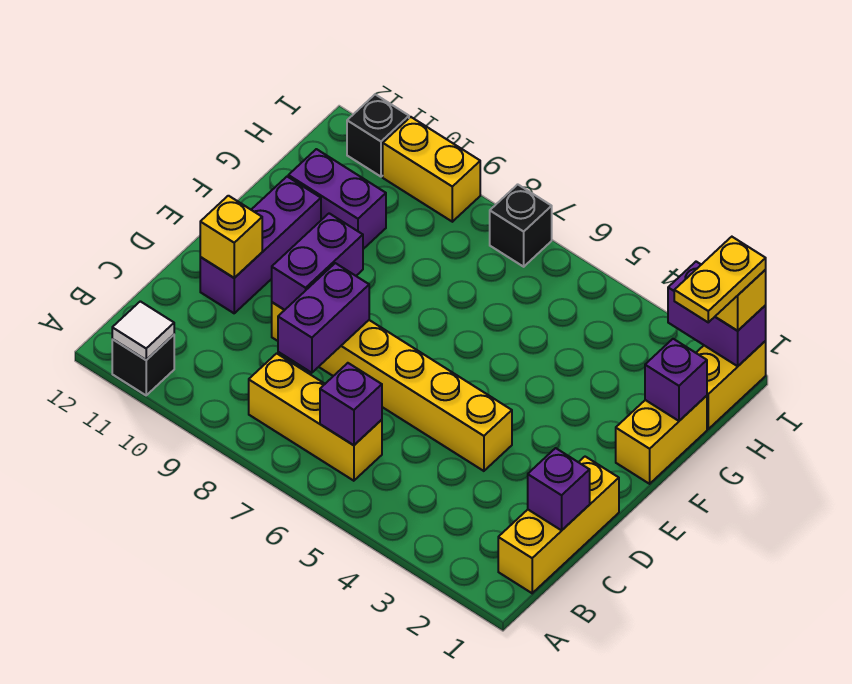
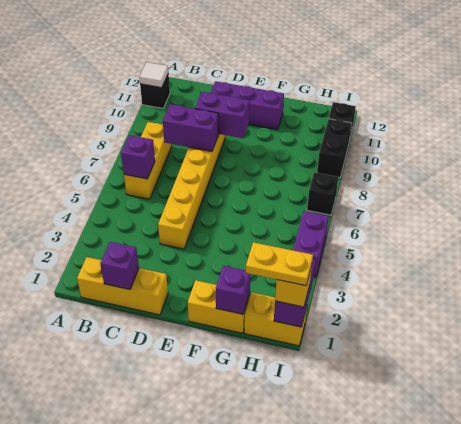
yellow brick D11 level 2 -> none
purple brick G10:G11 level 1 -> purple brick I4:I5 level 1
yellow brick I9:I10 level 1 -> black brick I9:I10 level 1

